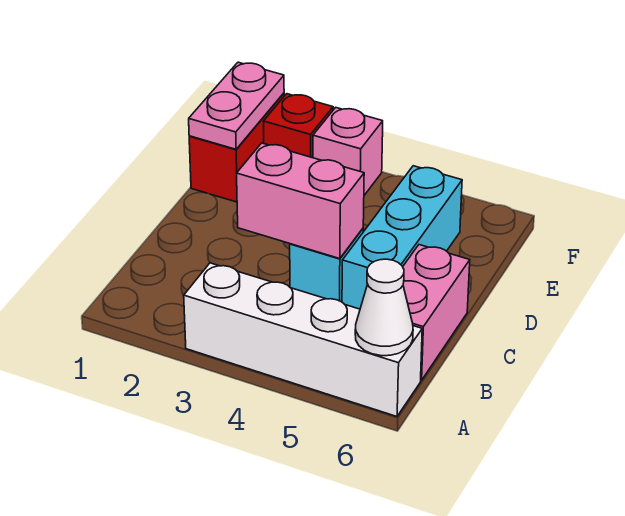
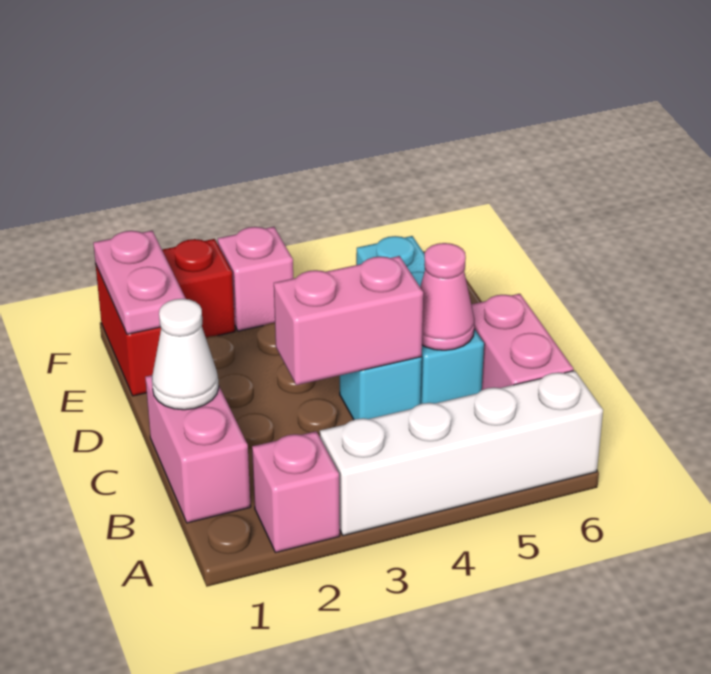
none -> pink brick A2 level 1
white cone A6 level 2 -> white cone C1 level 2
none -> pink brick B1:C1 level 1
none -> pink cone C5 level 2

